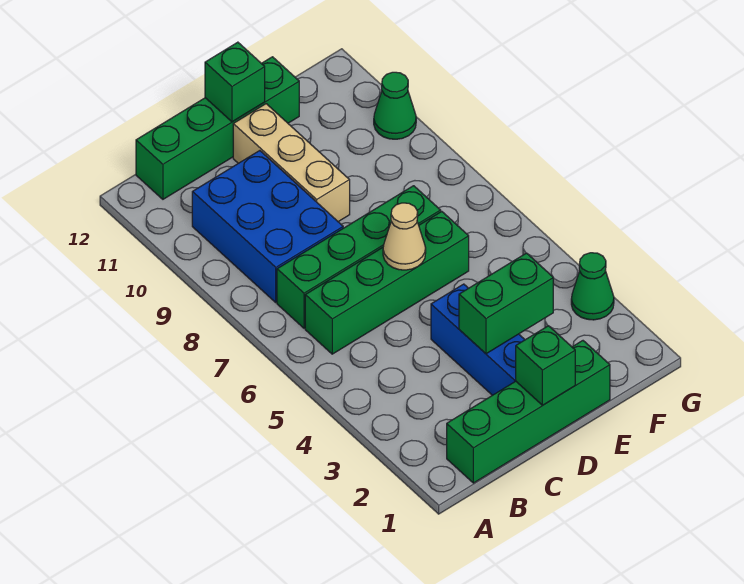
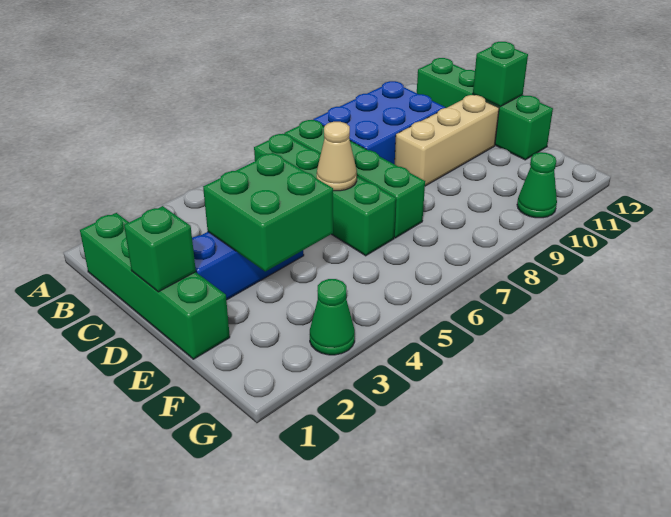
green brick D3:E3 level 2 -> green brick D3:E4 level 2

